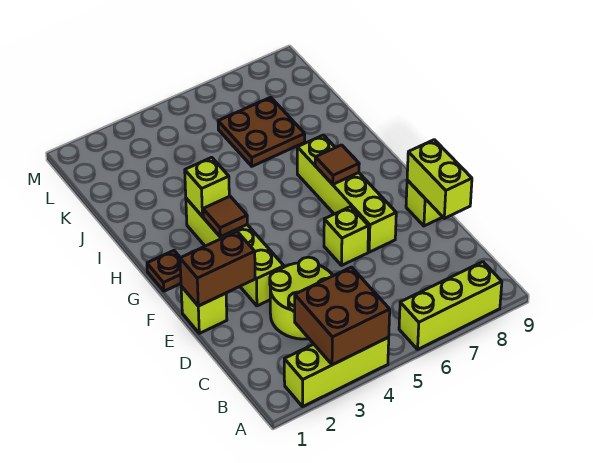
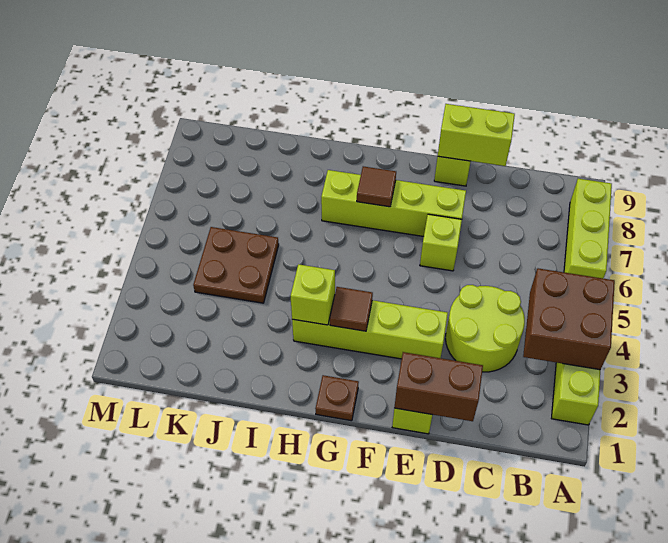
brown brick E1:E2 level 2 -> brown brick D1:E1 level 2
brown plate J6:K7 level 1 -> brown plate J4:K5 level 1

